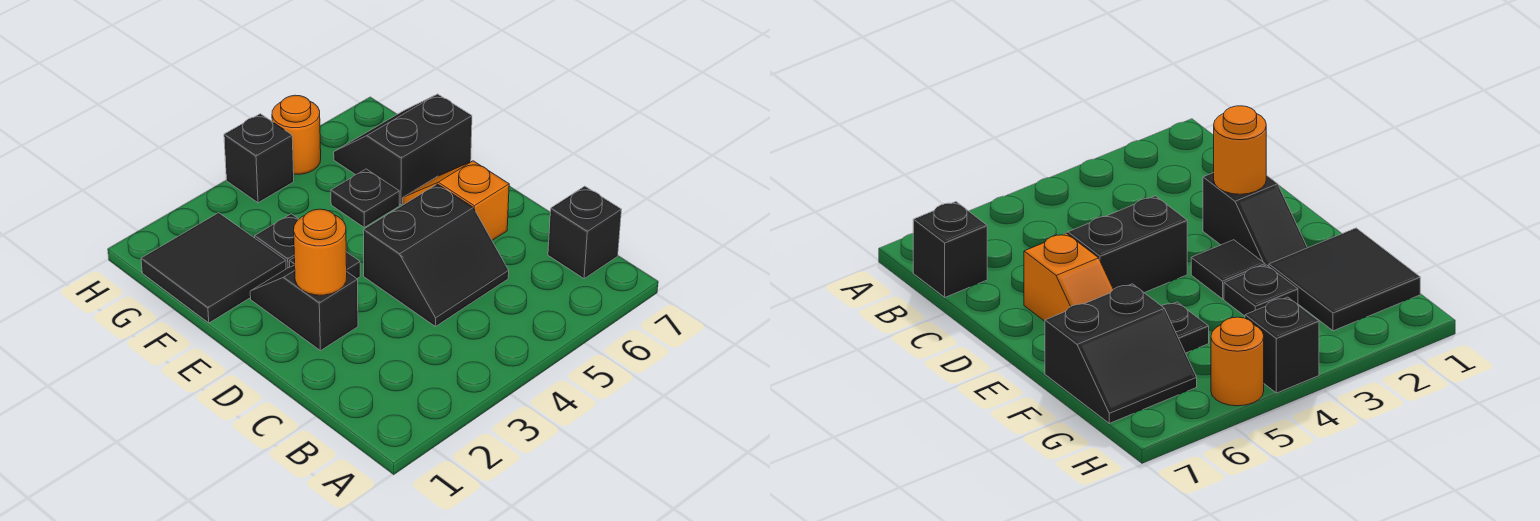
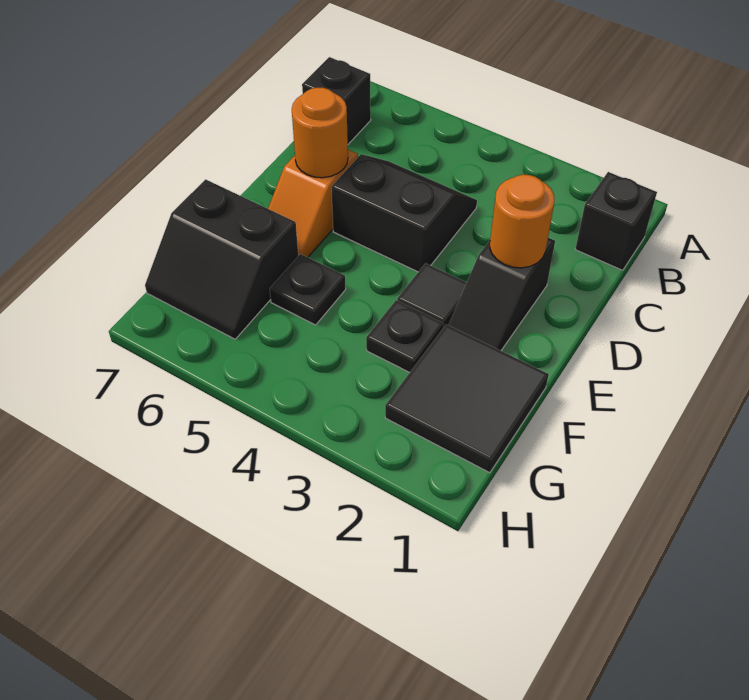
black brick H4 level 1 -> black brick B1 level 1
orange round brick H5 level 1 -> orange round brick D6 level 2

